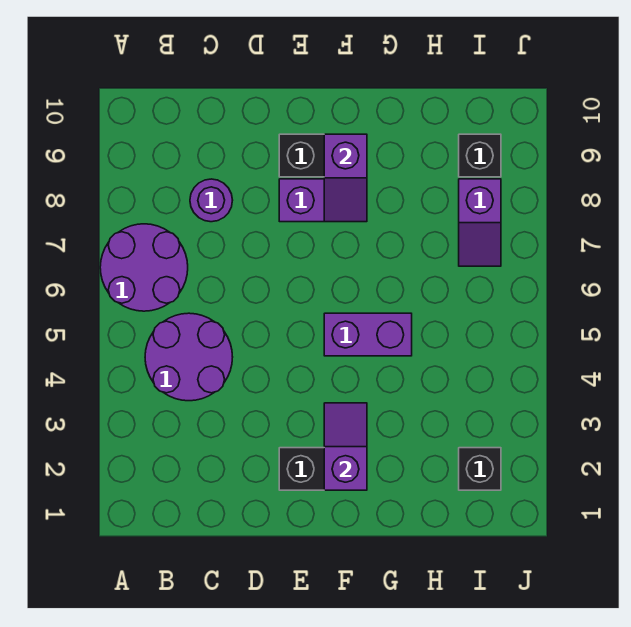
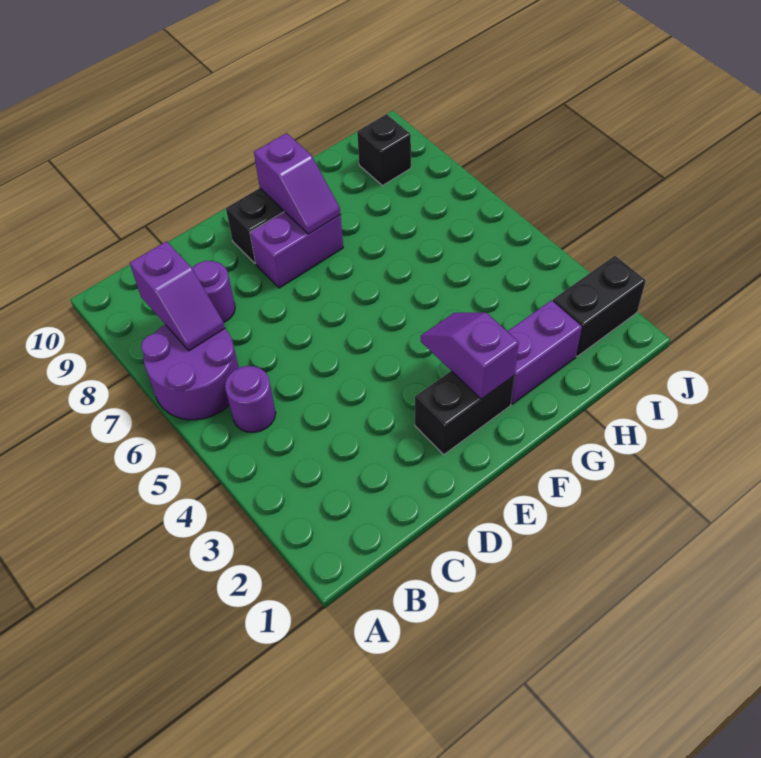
purple round brick B4:C5 level 1 -> purple round brick B5 level 1
purple brick F5:G5 level 1 -> purple brick G2:H2 level 1
black brick I2 level 1 -> black brick I2:J2 level 1
purple slope I7:I8 level 1 top 8 -> purple slope B7:B8 level 2 top 8

